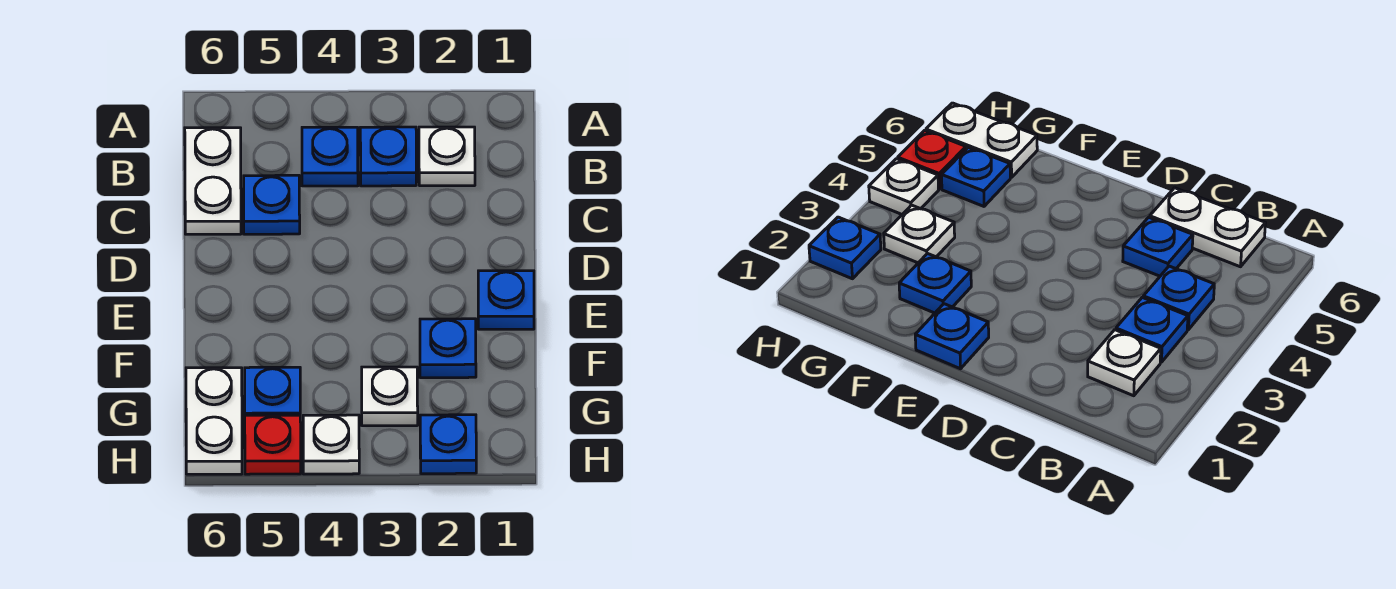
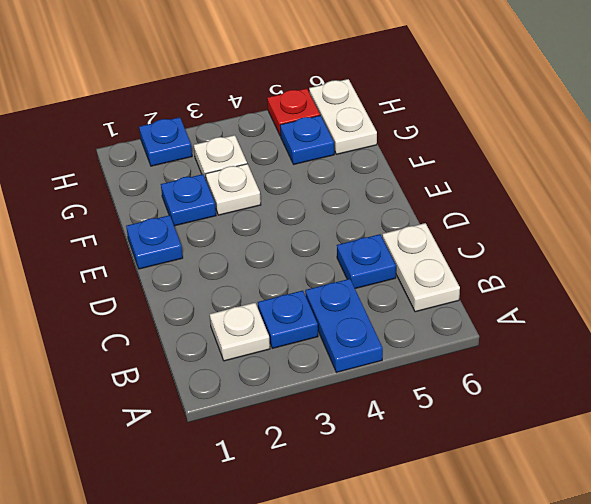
blue plate B4 level 1 -> blue plate A4:B4 level 1
white plate H4 level 1 -> white plate F3 level 1

